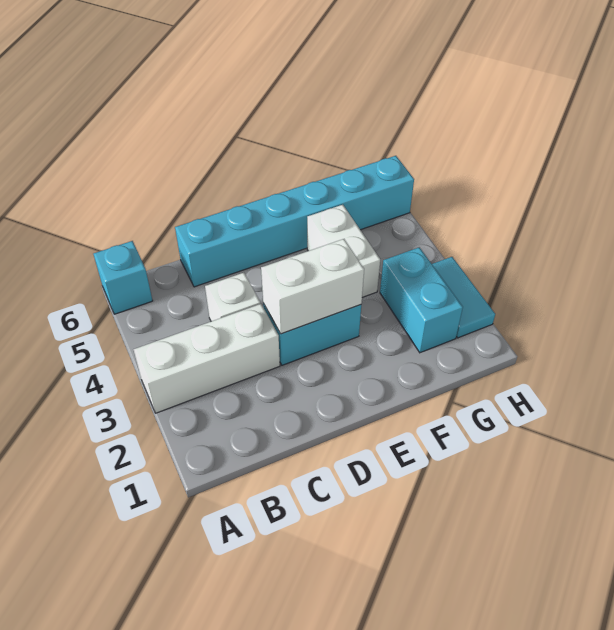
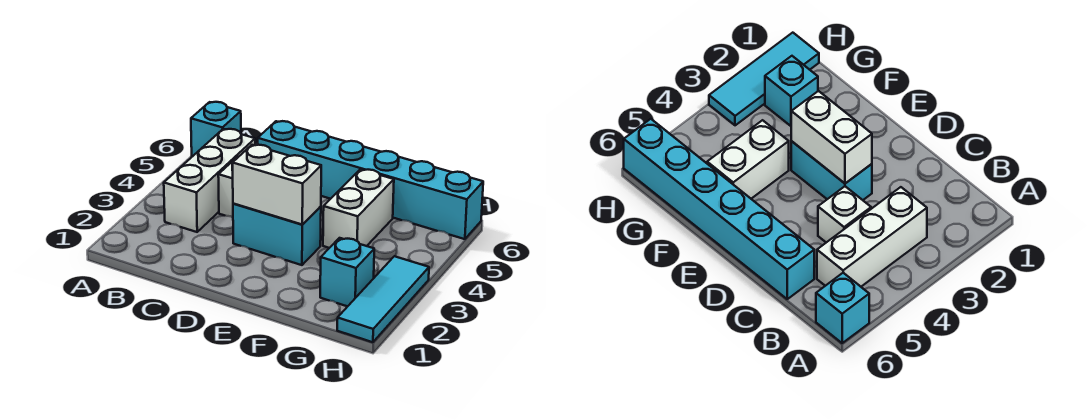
white brick A3:C3 level 1 -> white brick B3:B5 level 1
cyan brick G2:G3 level 1 -> cyan brick G2 level 1
cyan tile H2:H3 level 1 -> cyan tile H1:H3 level 1

